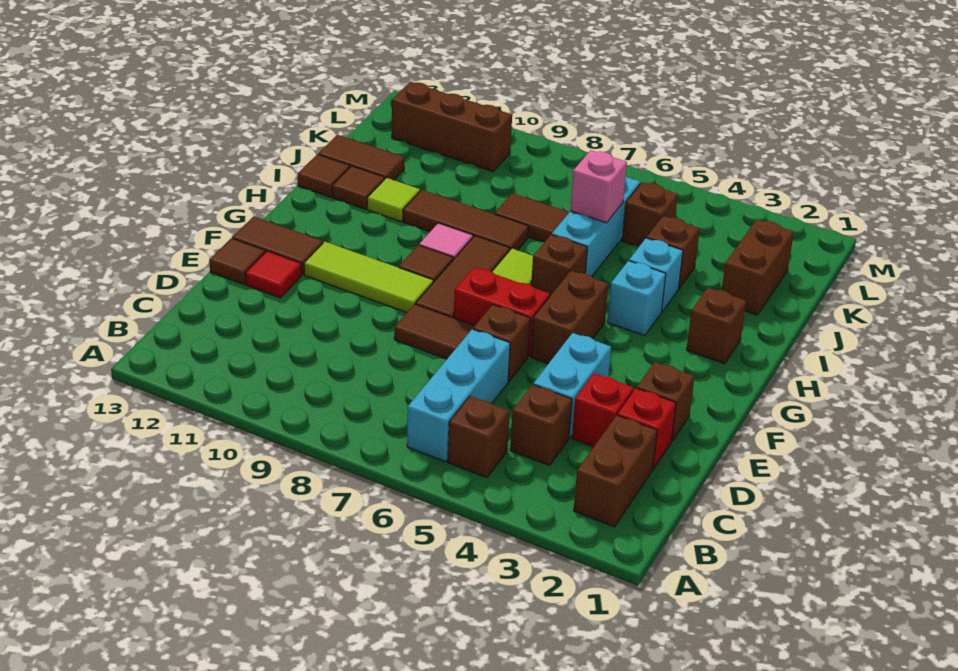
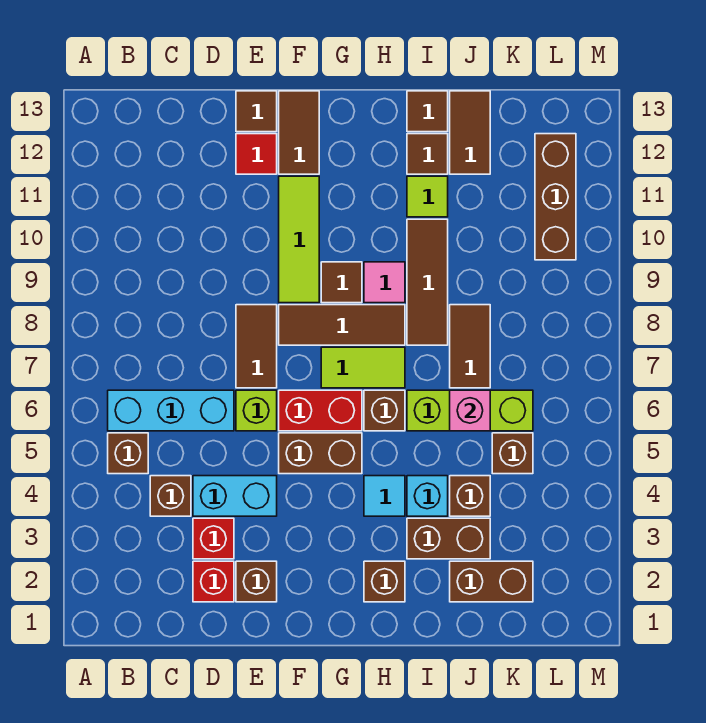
brown brick B2:C2 level 1 -> brown brick I3:J3 level 1
brown brick E6 level 1 -> lime brick E6 level 1
red brick F6:F7 level 1 -> red brick F6:G6 level 1
cyan brick H4 level 1 -> cyan tile H4 level 1
cyan brick I6:K6 level 1 -> lime brick I6:K6 level 1

